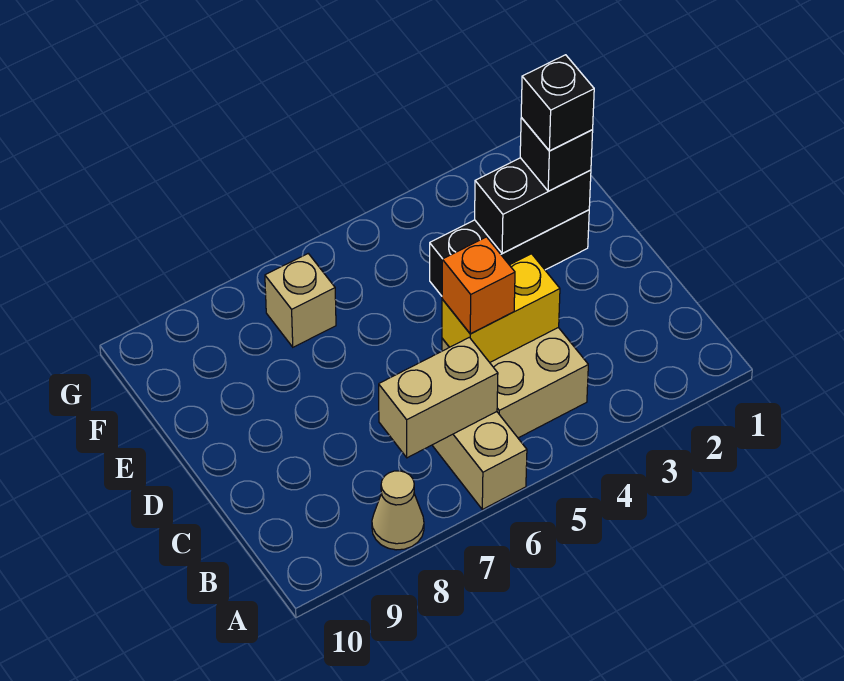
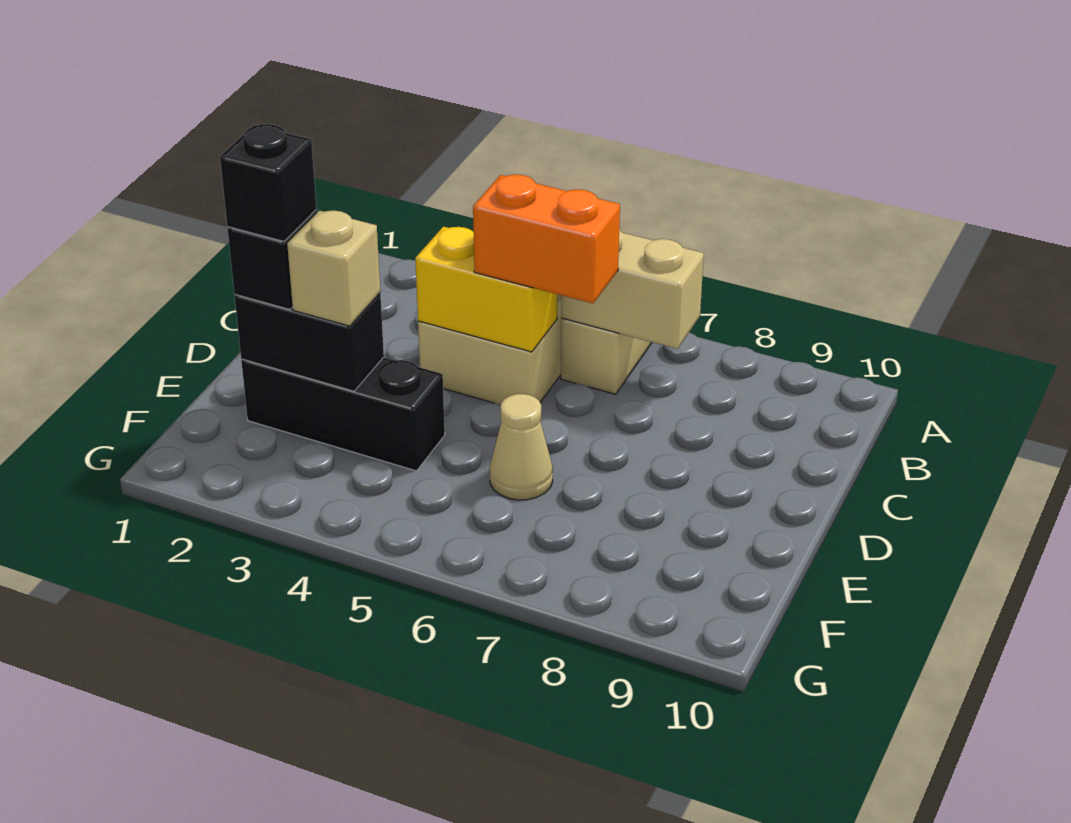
tan cone A8 level 1 -> tan cone E6 level 1
orange brick C5 level 3 -> orange brick C5:C6 level 3
tan brick F7 level 1 -> tan brick E3 level 3

